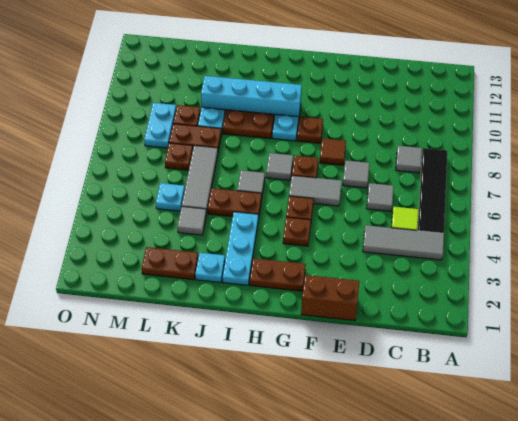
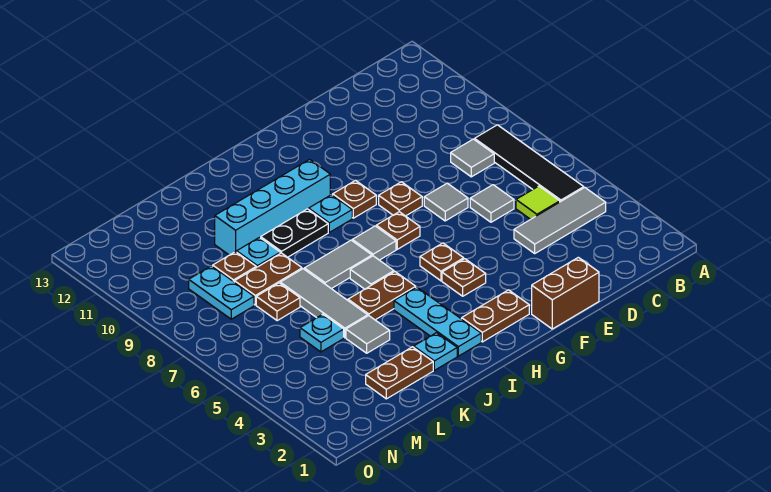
grey tile F6:G6 level 1 -> grey tile I7:J7 level 1
brown tile F8 level 1 -> brown plate F8 level 1
brown plate I9:J9 level 1 -> black plate I9:J9 level 1

